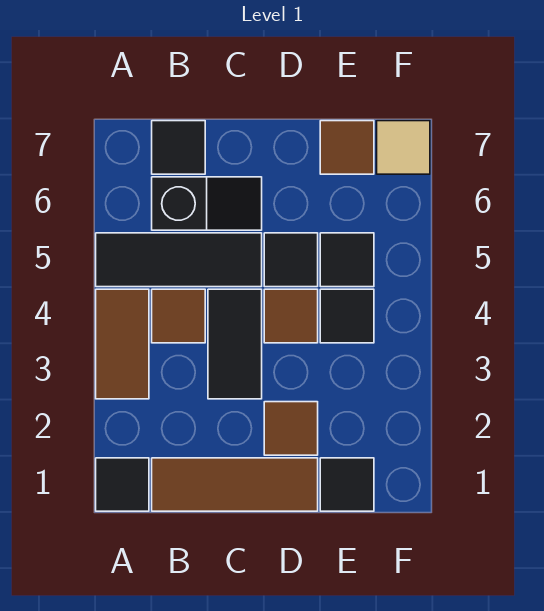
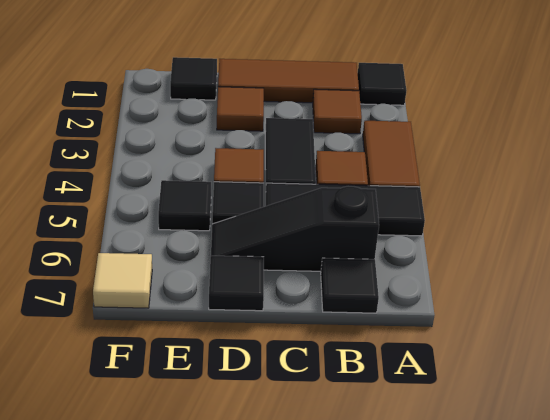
black slope B6:C6 level 1 top B -> black slope B6:D6 level 1 top B
black tile E4 level 1 -> black tile D7 level 1
brown tile E7 level 1 -> brown tile B2 level 1

